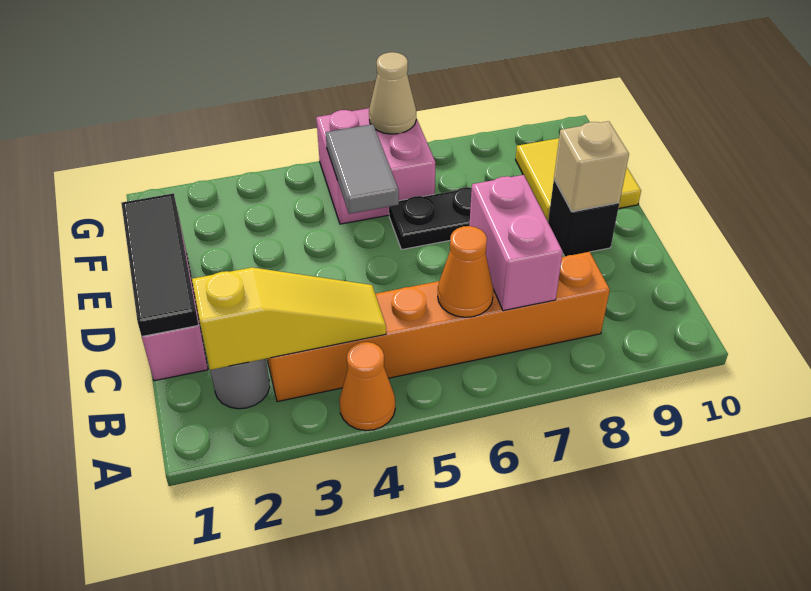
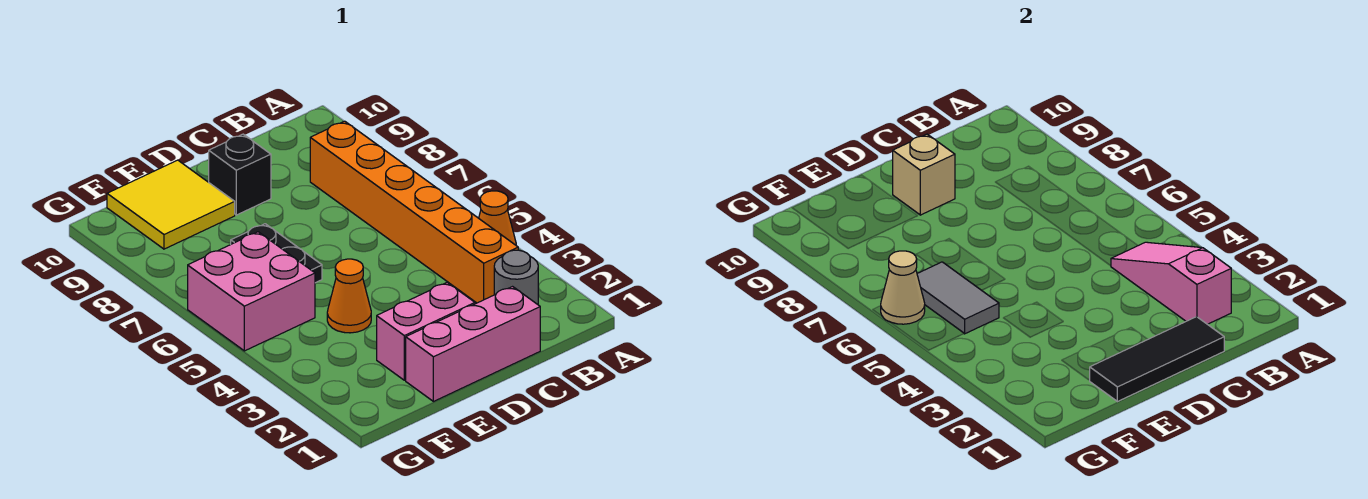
yellow slope B2:B4 level 2 top 2 -> pink slope B2:B4 level 2 top 2
orange cone B6 level 2 -> orange cone E4 level 1
pink brick B7:C7 level 2 -> pink brick D2:E2 level 1
grey tile E5:F5 level 2 -> grey tile F5:F6 level 2

